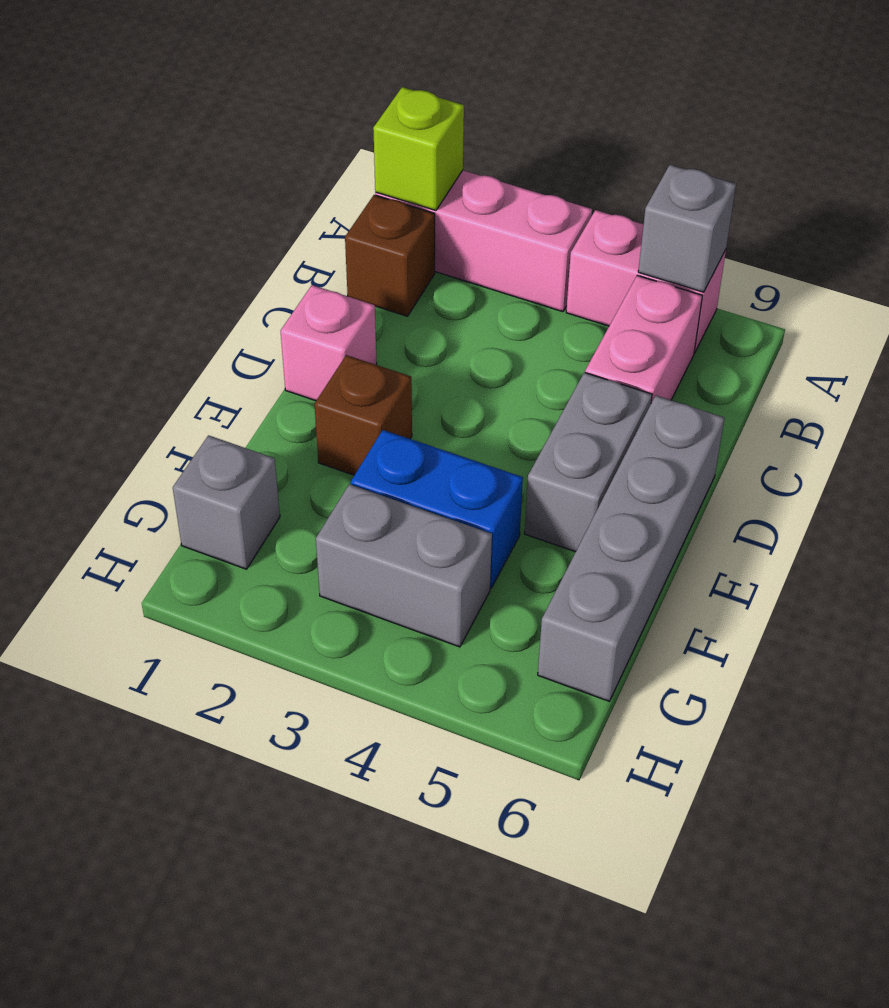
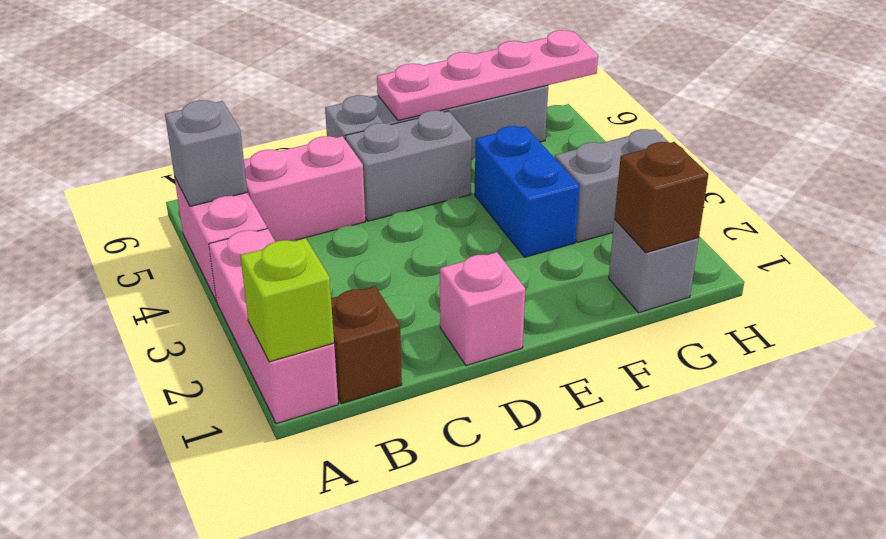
brown brick E2 level 1 -> brown brick G1 level 2
none -> pink plate E6:H6 level 2
grey brick G3:G4 level 1 -> grey brick G3:H3 level 1

